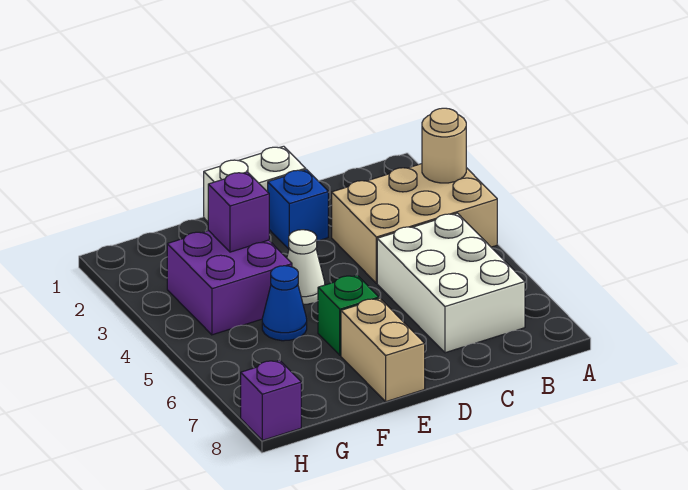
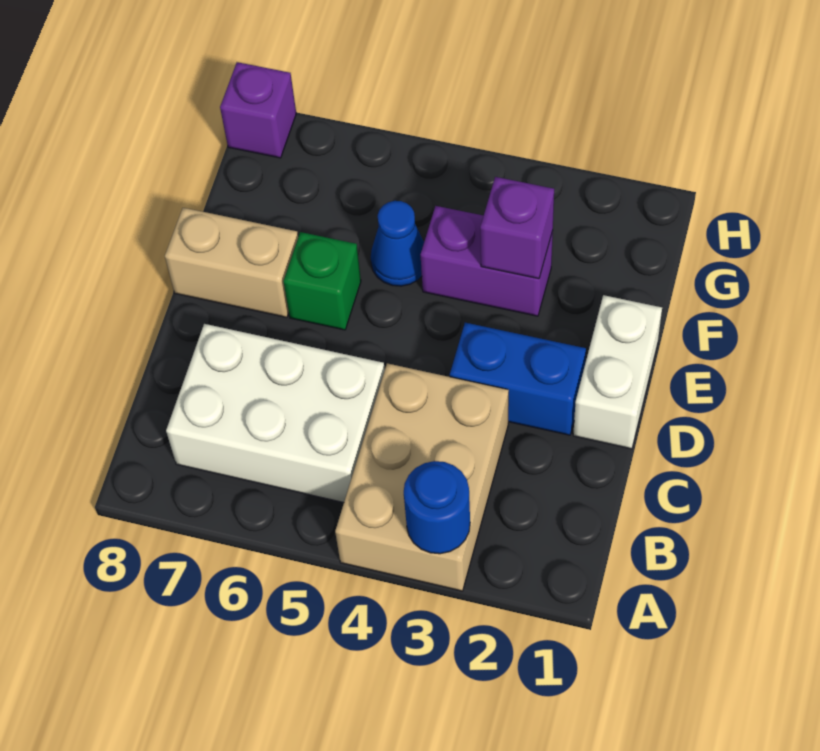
tan round brick A3 level 2 -> blue round brick A3 level 2
blue brick D2 level 1 -> blue brick D2:D3 level 1
white cone E4 level 1 -> none
purple brick F3:G4 level 1 -> purple brick F3:F4 level 1

